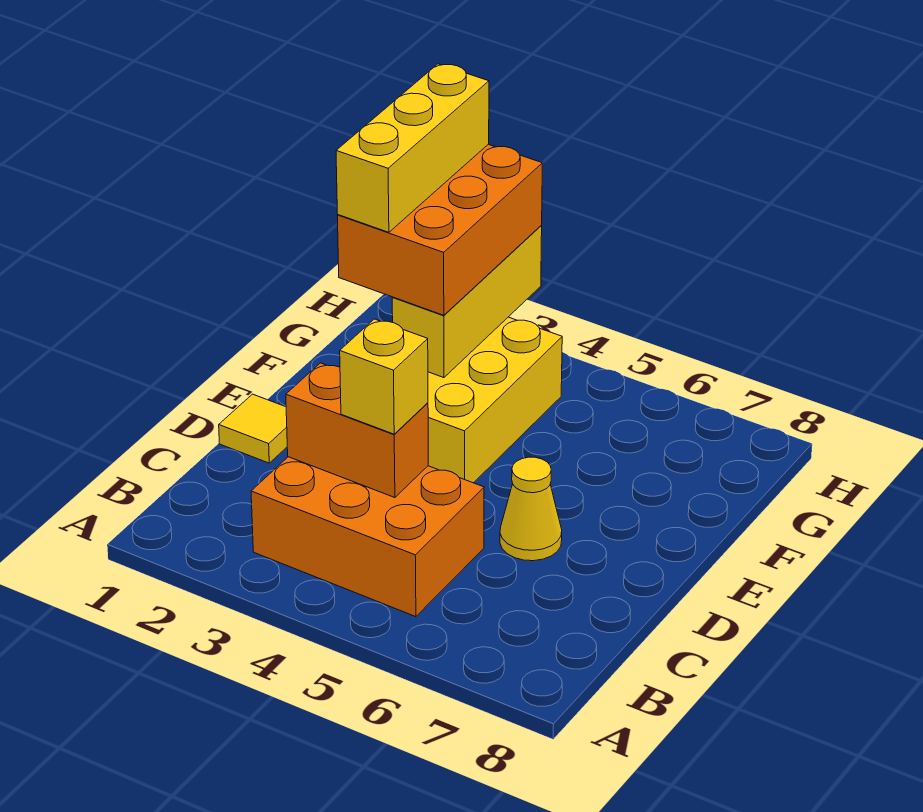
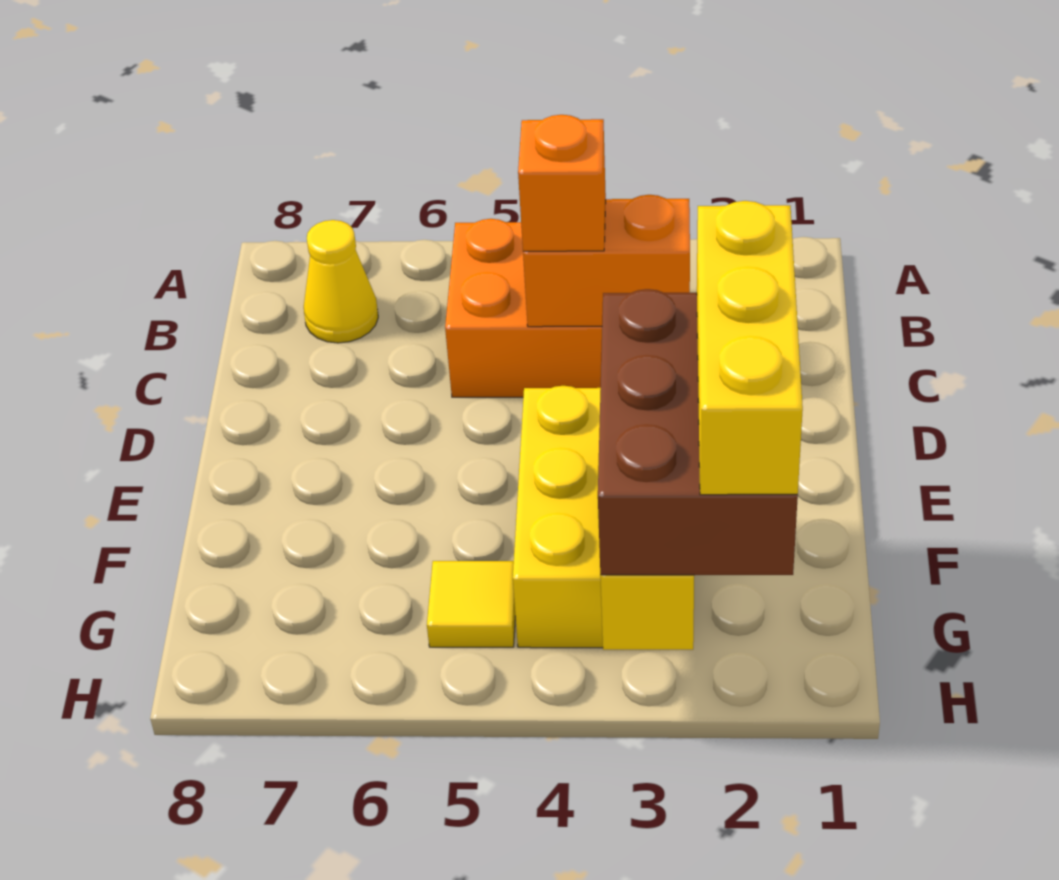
yellow brick C4 level 3 -> orange brick C4 level 3
yellow tile D1 level 1 -> yellow tile G5 level 1
yellow cone D6 level 1 -> yellow cone B7 level 1
orange brick F2:H3 level 3 -> brown brick F2:H3 level 3

